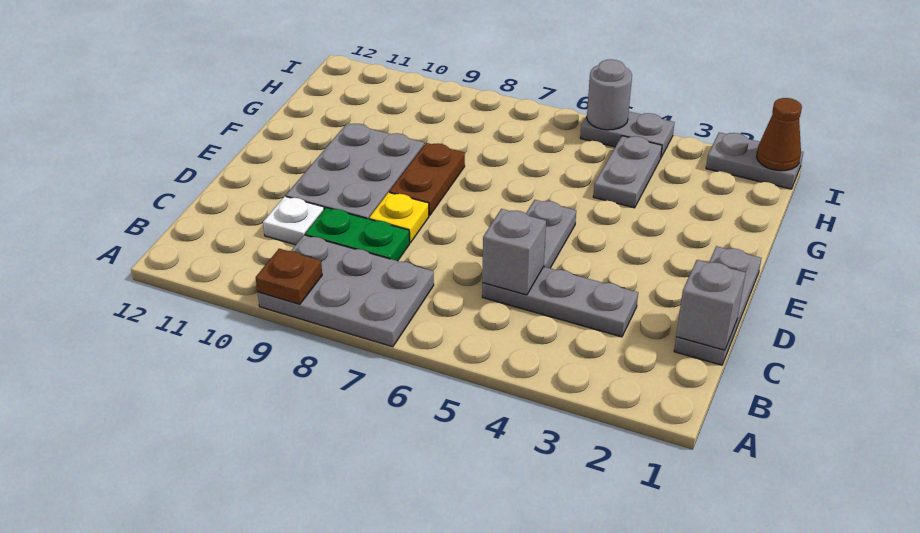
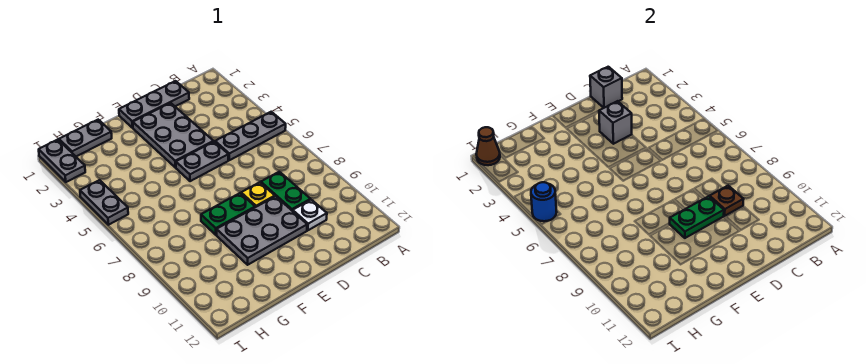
grey plate A7:B9 level 1 -> grey plate D2:E4 level 1
brown plate A9 level 2 -> brown plate C9 level 2
grey plate C3:C5 level 1 -> grey plate A5:C5 level 1
grey brick C5 level 2 -> grey brick D3 level 2
none -> green plate D9:E9 level 2
brown plate E8:F8 level 1 -> green plate E8:F8 level 1
grey plate G4:H4 level 1 -> grey plate G1:H1 level 1
grey round brick I5 level 2 -> blue round brick I5 level 2

